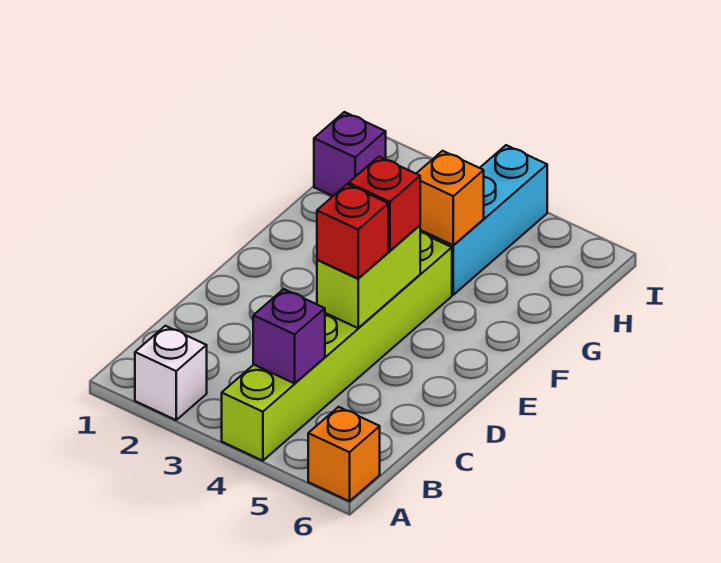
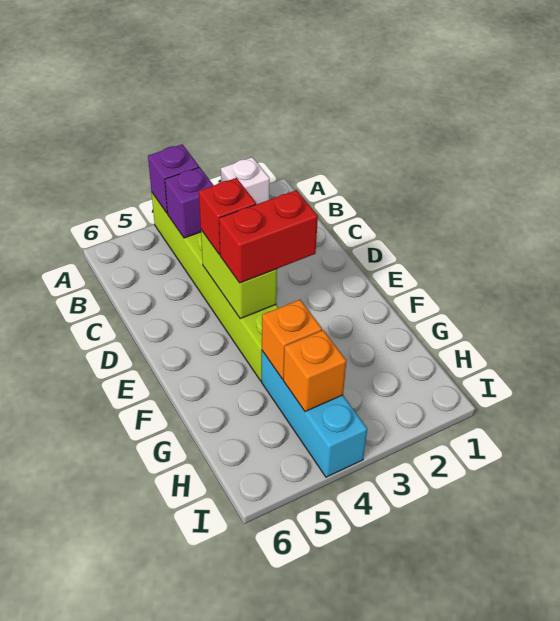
orange brick A6 level 1 -> orange brick H4 level 2
red brick E4 level 3 -> red brick E3:E4 level 3
purple brick H1 level 1 -> purple brick A4 level 2

